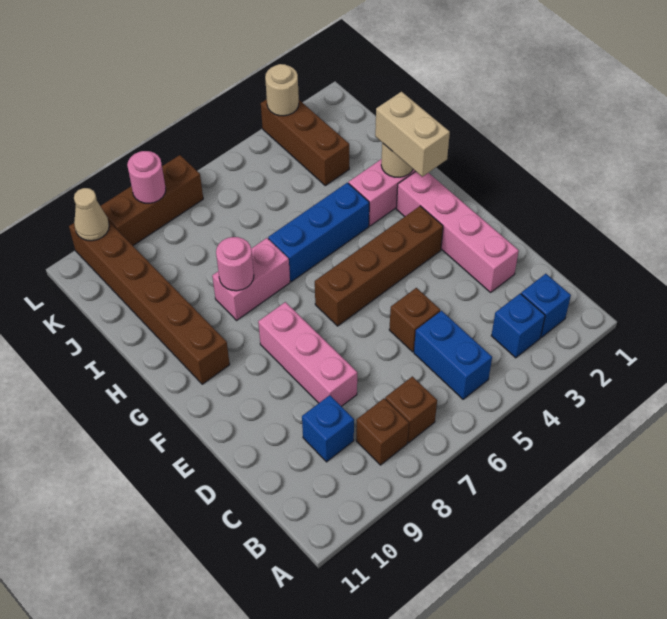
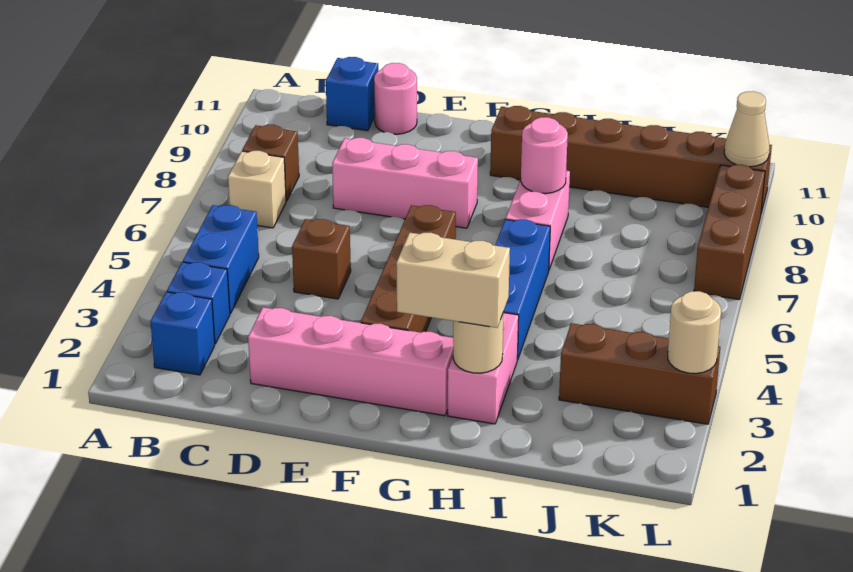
blue brick B5:C5 level 1 -> blue brick B4:B5 level 1
brown brick B7 level 1 -> tan brick B7 level 1
blue brick C9 level 1 -> blue brick C11 level 1
pink round brick L8 level 2 -> pink round brick D11 level 1

